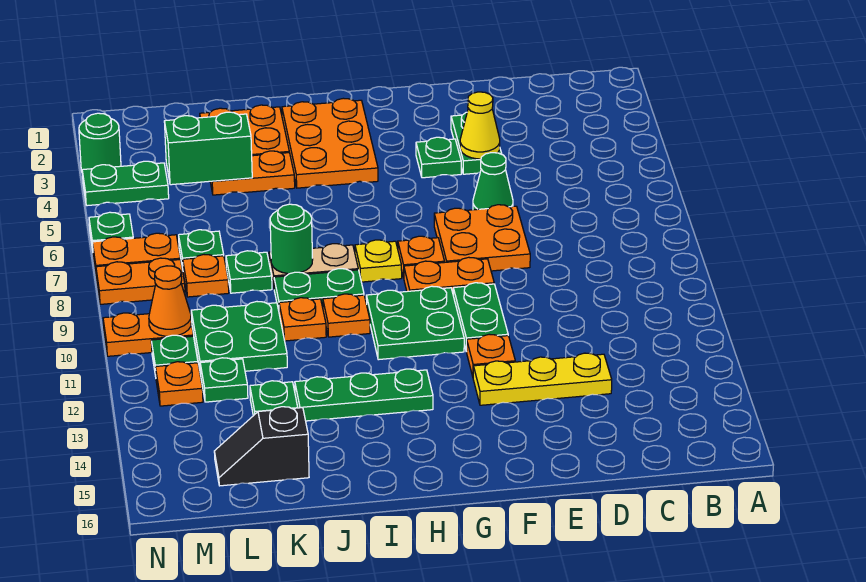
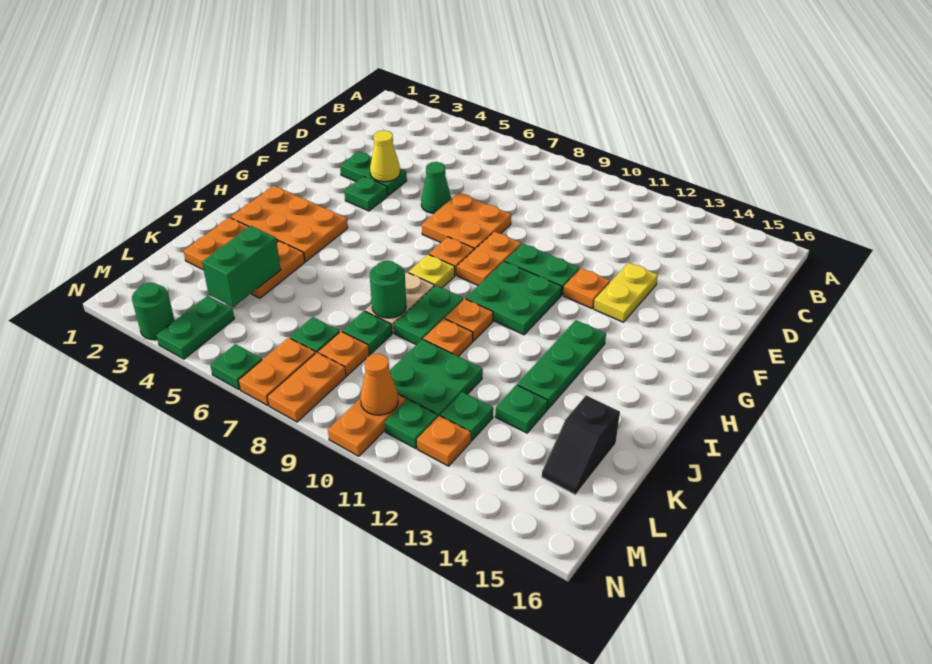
yellow plate D13:F13 level 1 -> yellow plate E13:F13 level 1

